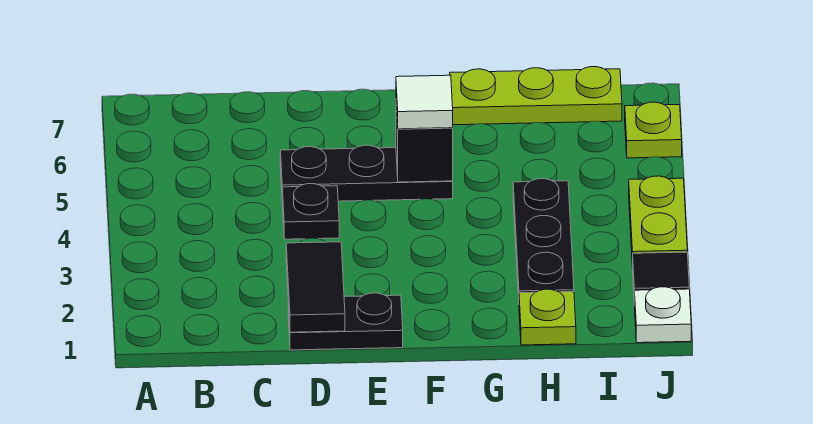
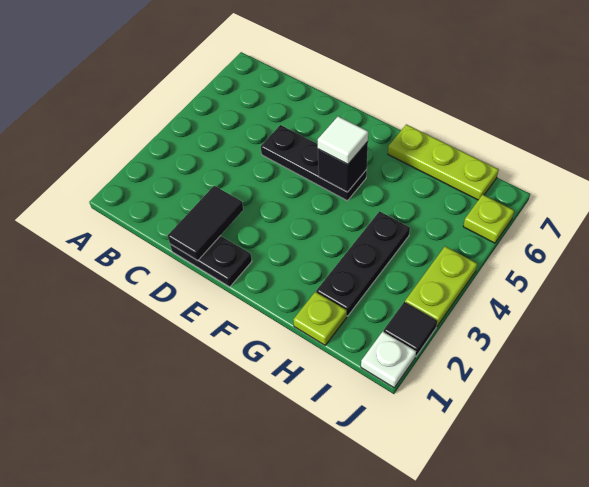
black plate D4 level 1 -> none

